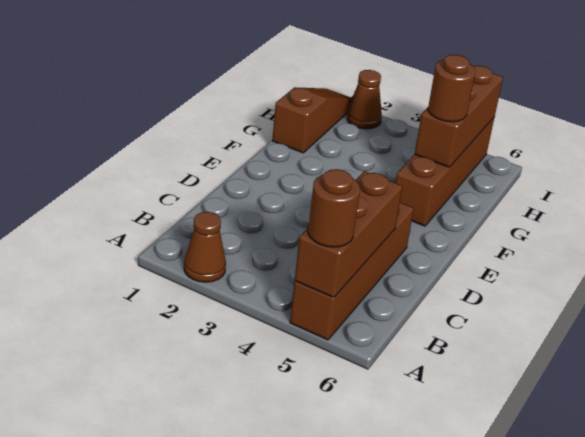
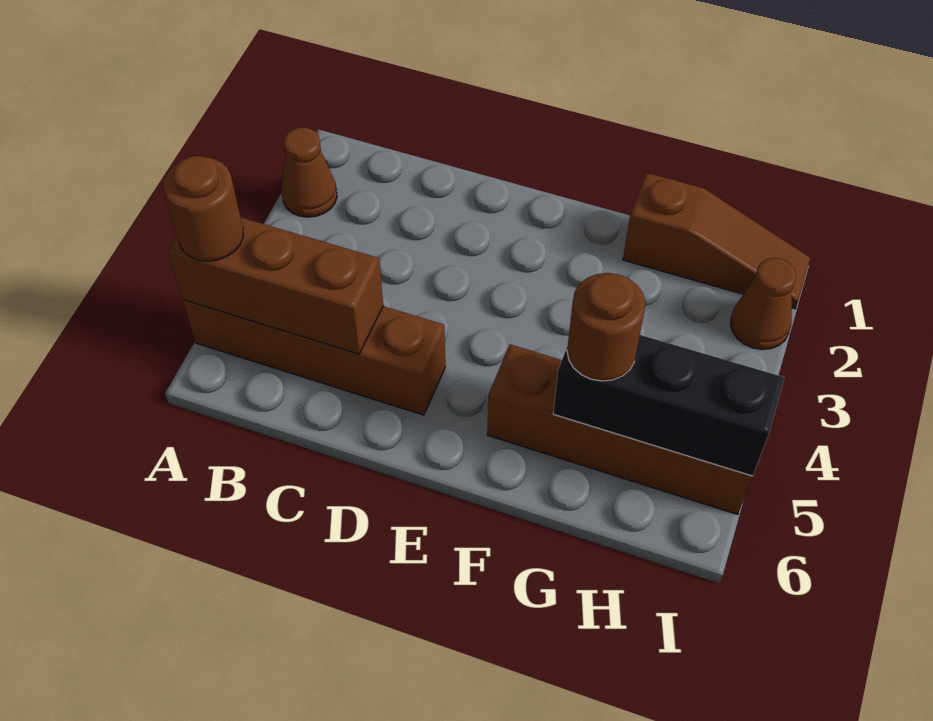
brown brick G5:I5 level 2 -> black brick G5:I5 level 2

